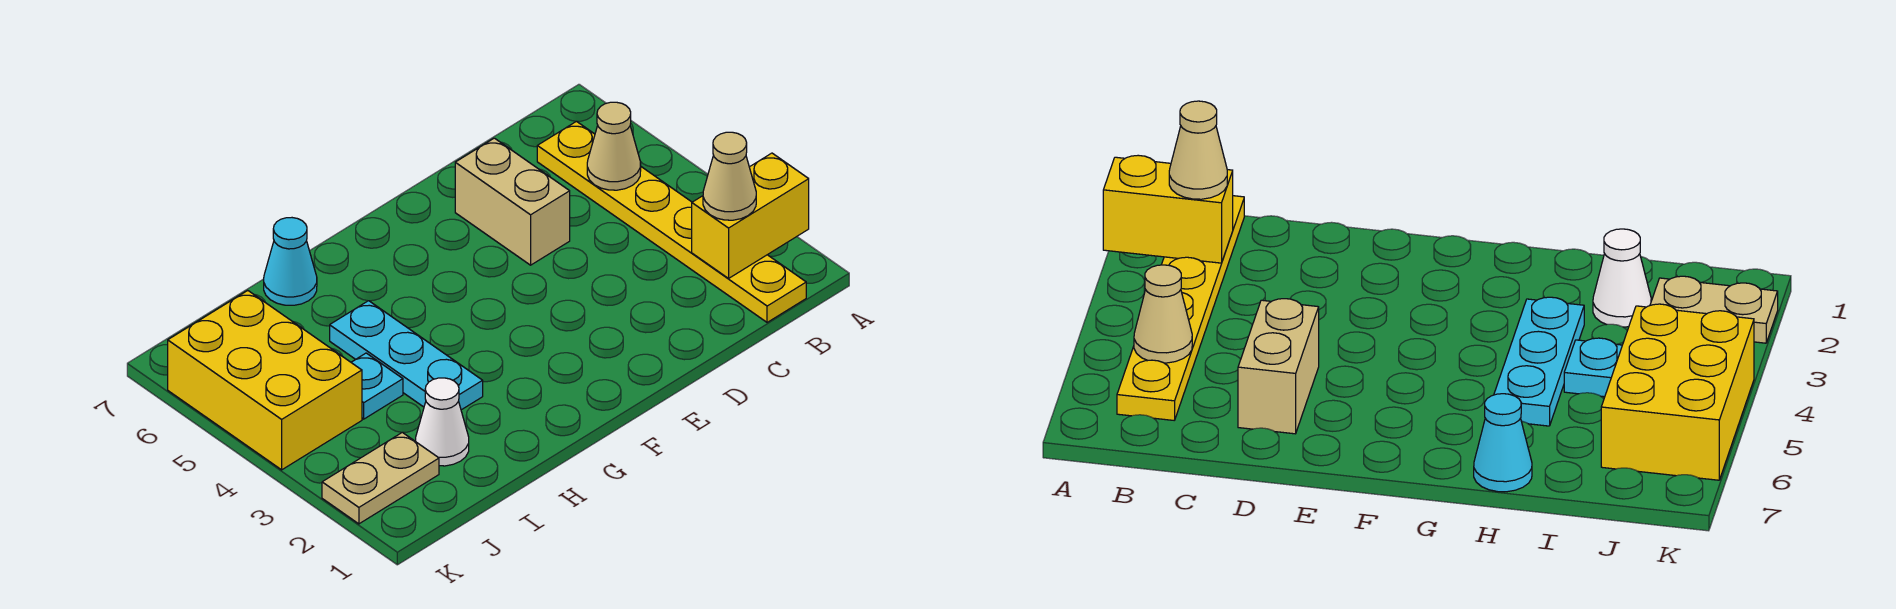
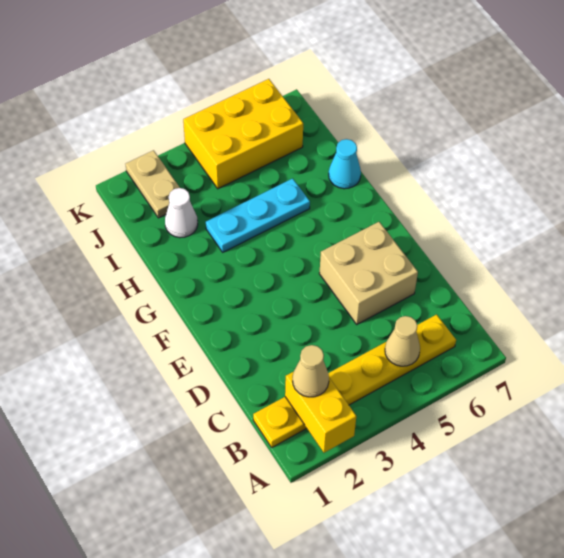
tan brick D5:D6 level 1 -> tan brick D5:E6 level 1
cyan plate I4 level 1 -> none

